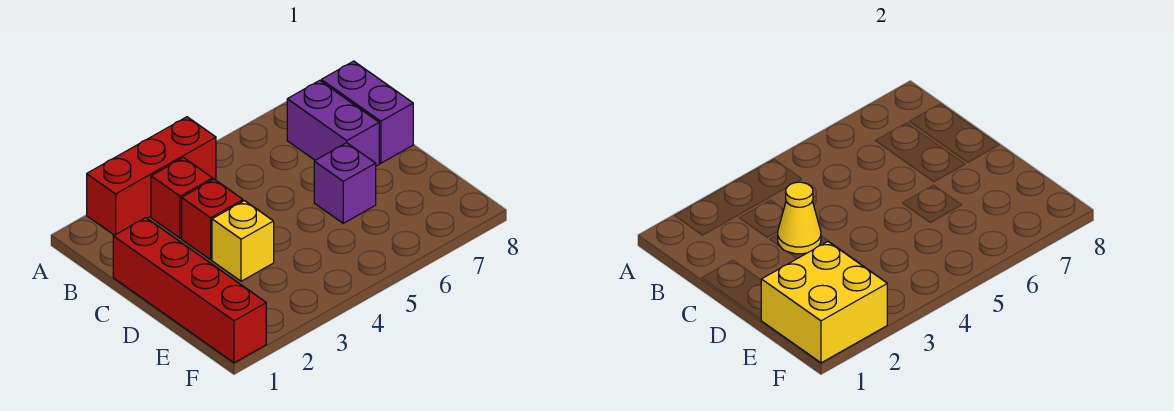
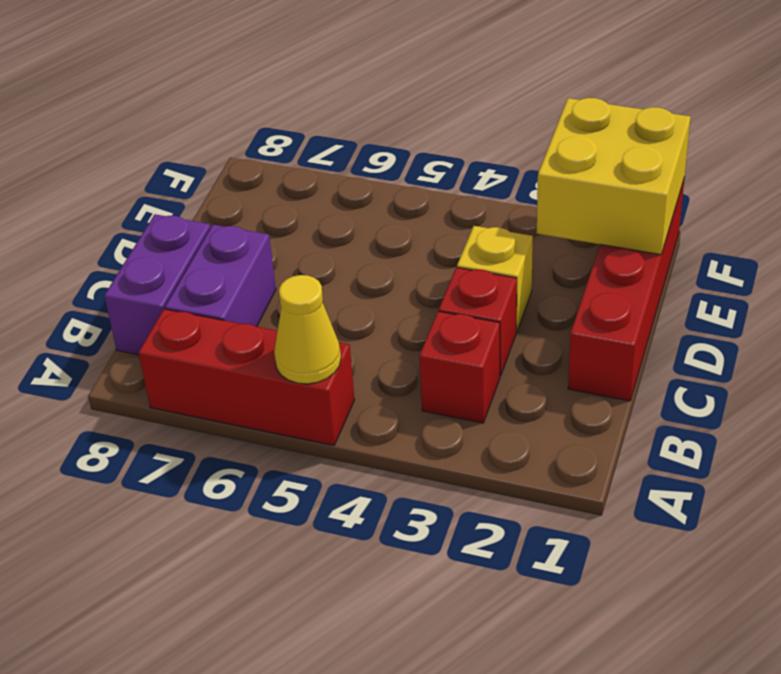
red brick A2:A4 level 1 -> red brick A5:A7 level 1
yellow cone C3 level 2 -> yellow cone A5 level 2
purple brick D6 level 1 -> none

